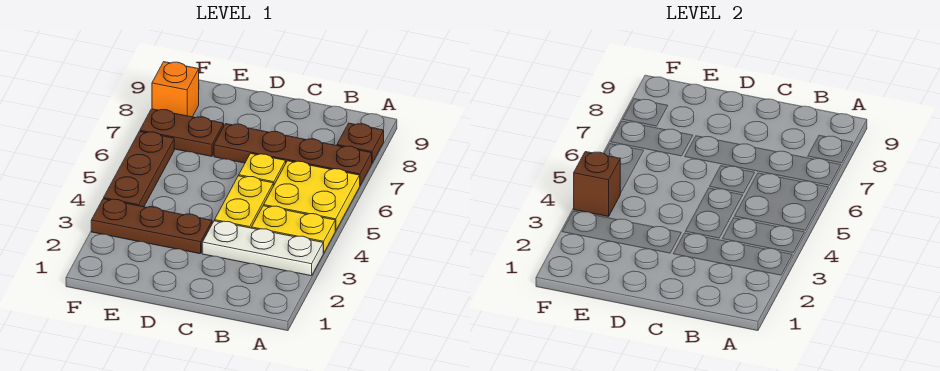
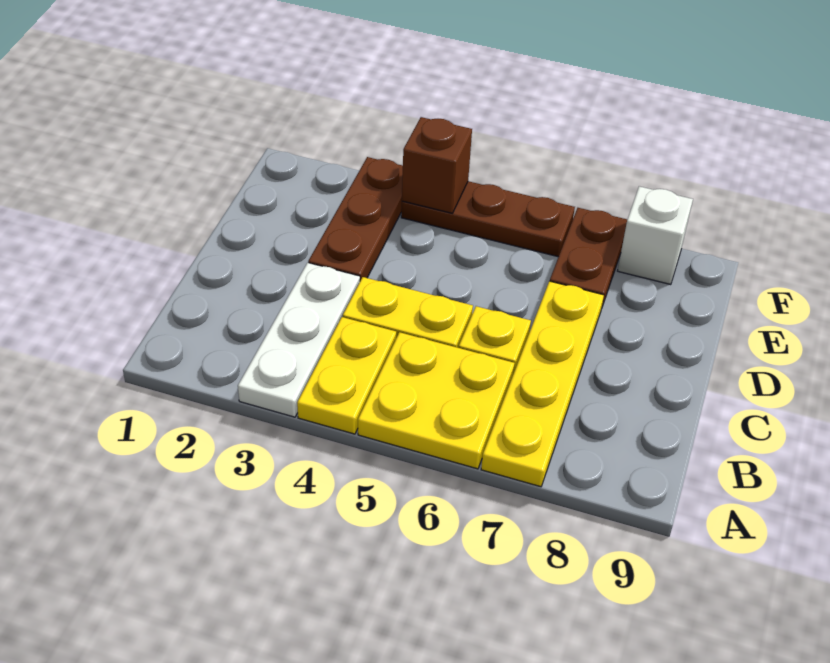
brown plate A7:D7 level 1 -> yellow plate A7:D7 level 1
brown plate A8 level 1 -> none
orange brick F8 level 1 -> white brick F8 level 1

